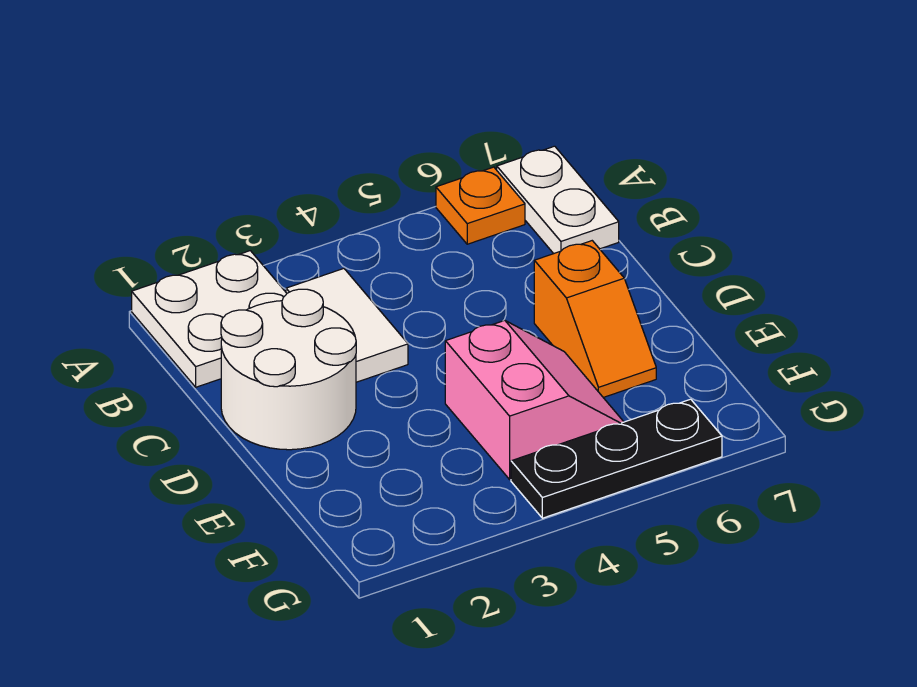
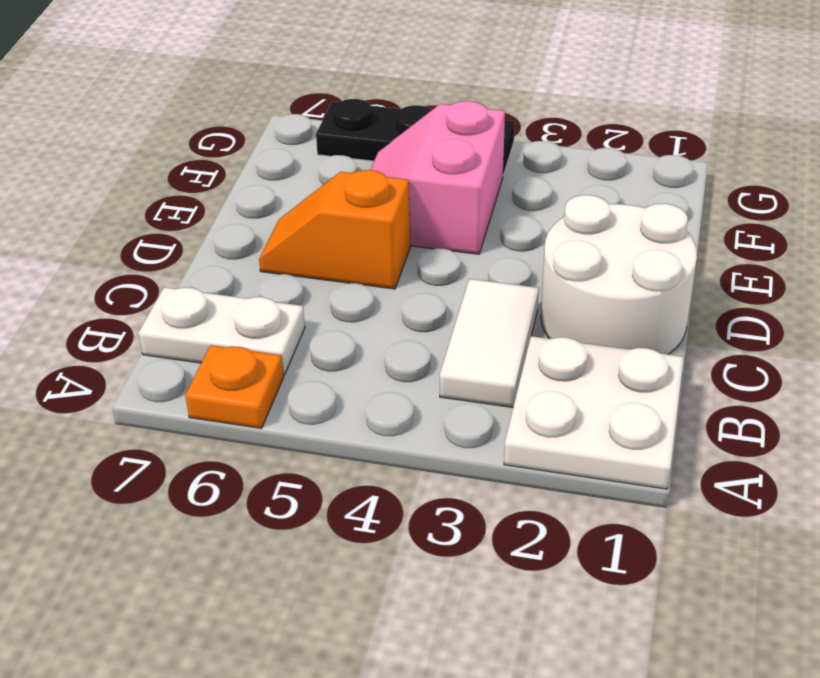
white plate A7:B7 level 1 -> white plate B6:B7 level 1
orange slope D6:E6 level 1 top D -> orange slope D5:D6 level 1 top 5

